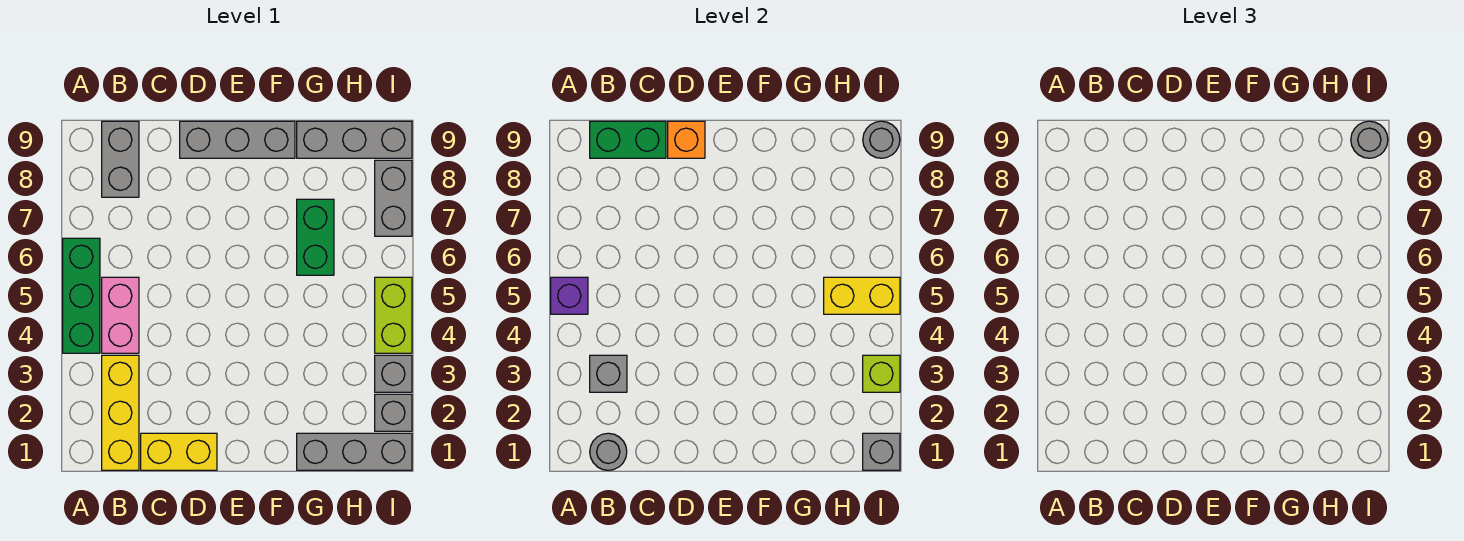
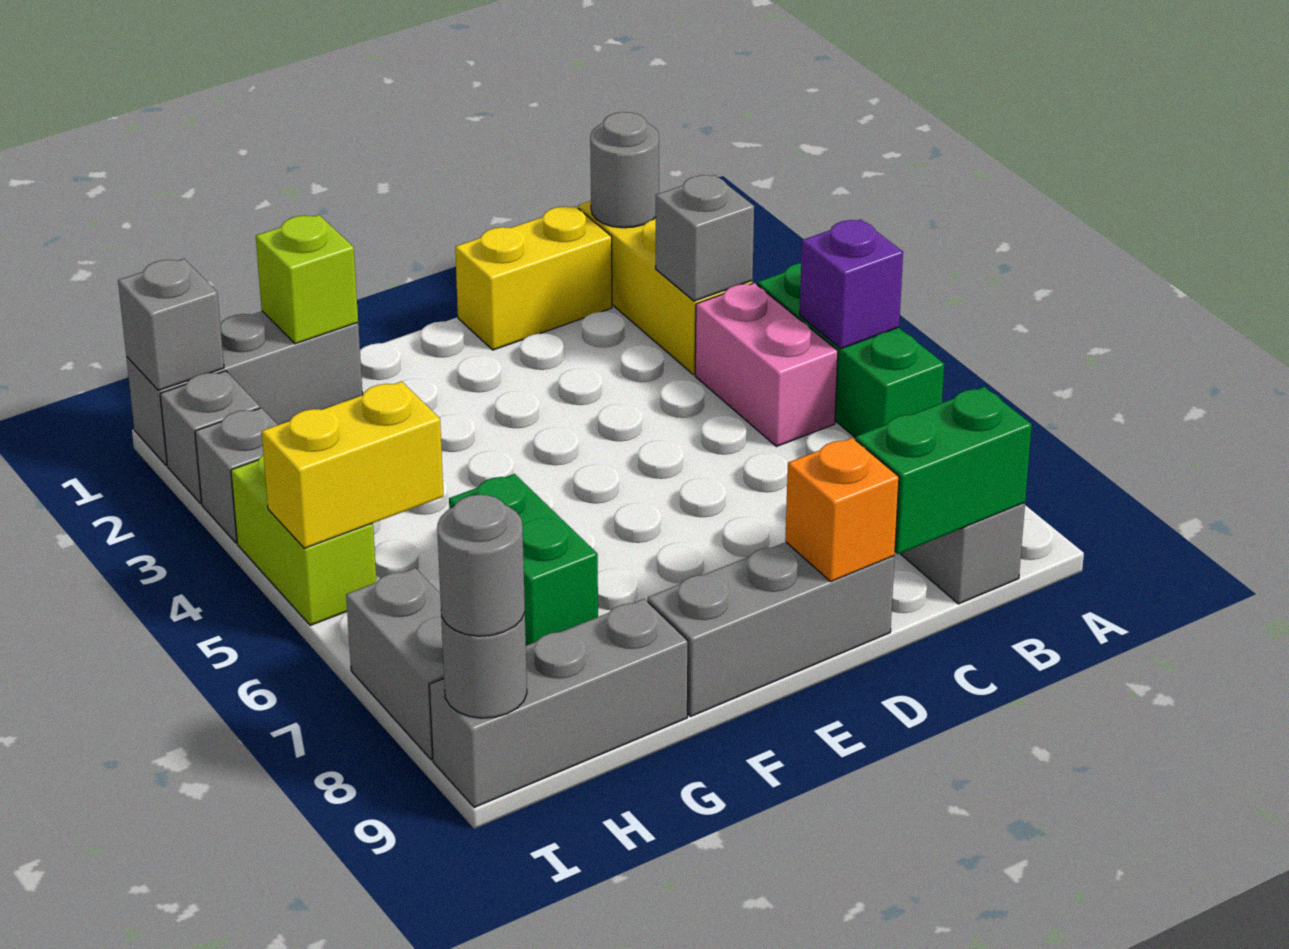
lime brick I3 level 2 -> lime brick G1 level 2

